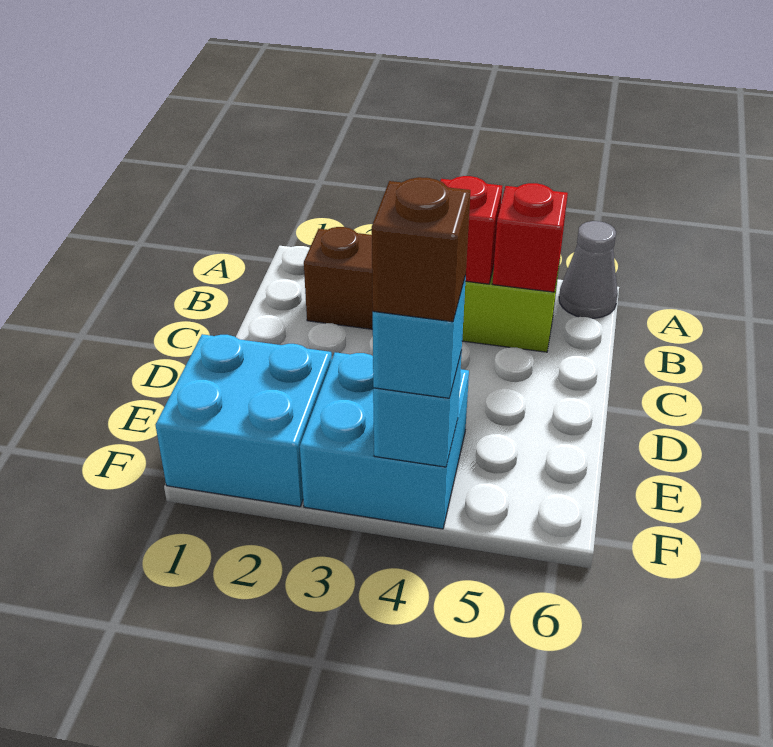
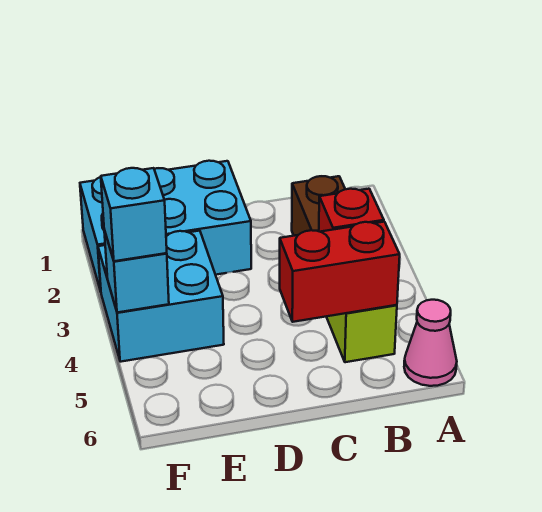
grey cone A6 level 1 -> pink cone A6 level 1
red brick B5 level 2 -> red brick B5:C5 level 2
cyan brick E1:F2 level 1 -> cyan brick D1:F2 level 1
brown brick F4 level 4 -> none

